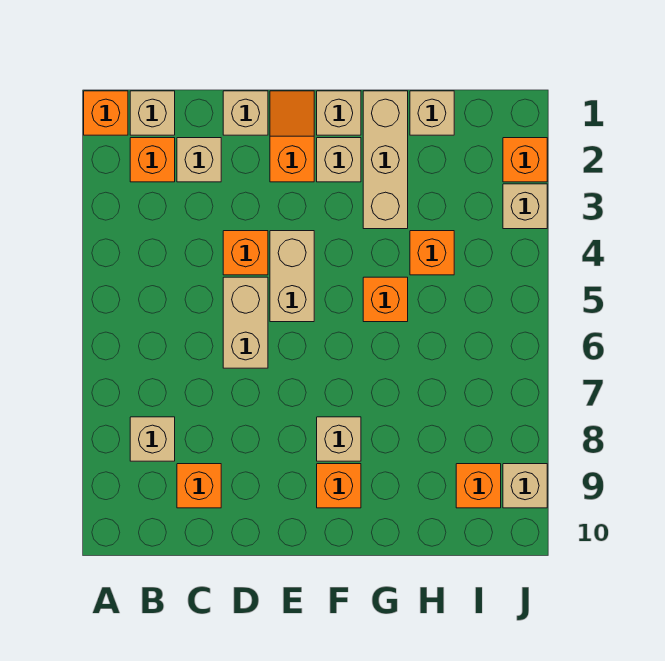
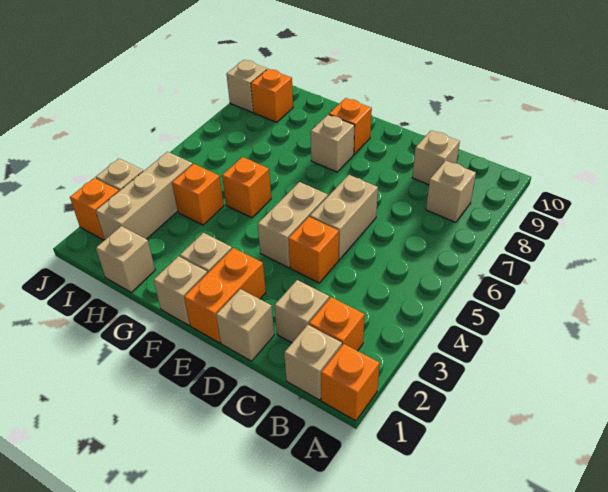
orange brick C9 level 1 -> tan brick C9 level 1
orange slope E1:E2 level 1 top 2 -> orange brick E1:E2 level 1
tan brick G1:G3 level 1 -> tan brick I2:I4 level 1

